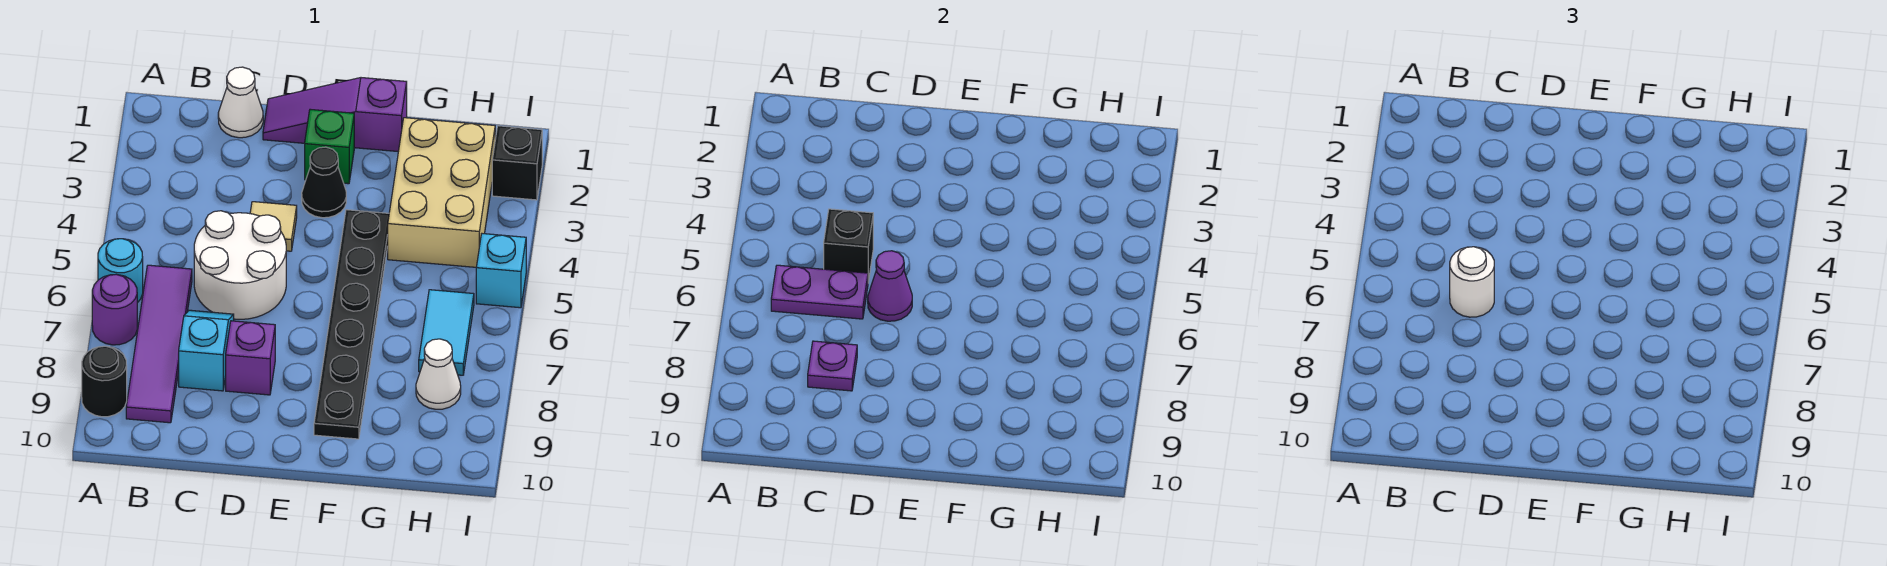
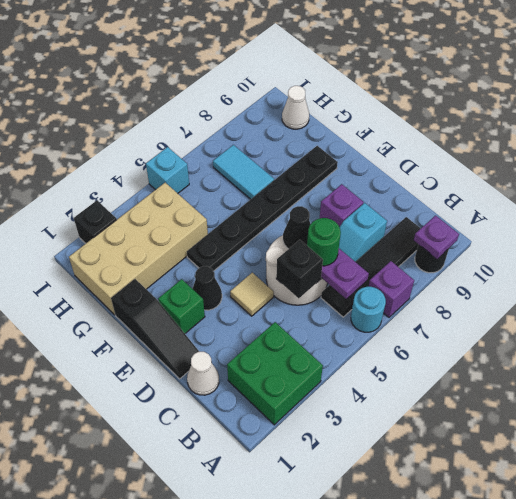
none -> green brick A2:B3 level 1
purple round brick A7 level 1 -> purple brick A7 level 1
purple tile B6:B9 level 1 -> black tile B6:B9 level 1
white round brick C6 level 3 -> green round brick C6 level 3
purple plate C8 level 2 -> purple plate A9 level 2
purple slope D1:F1 level 1 top F -> black slope D1:F1 level 1 top F
purple cone D6 level 2 -> black cone D6 level 2
tan brick G2:H4 level 1 -> tan brick G1:H4 level 1
cyan tile H6:H7 level 1 -> cyan tile G7:H7 level 1
white cone H8 level 1 -> white cone H10 level 1

